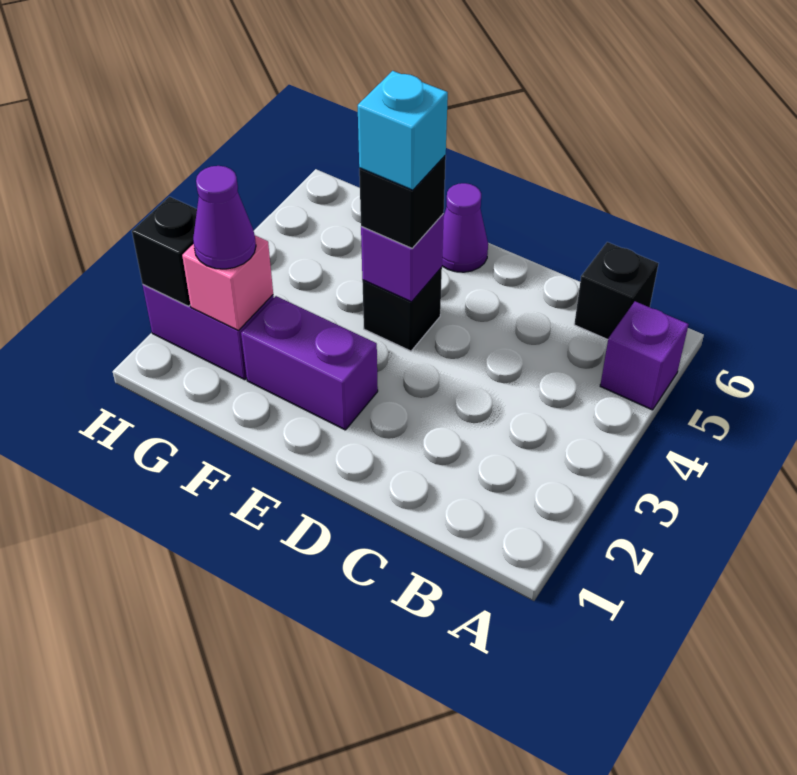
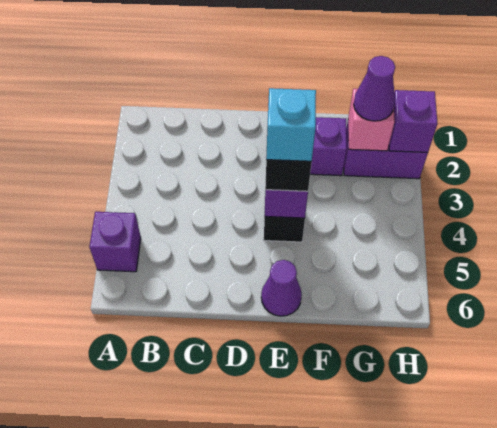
black brick B6 level 1 -> none
black brick H2 level 2 -> purple brick H2 level 2

